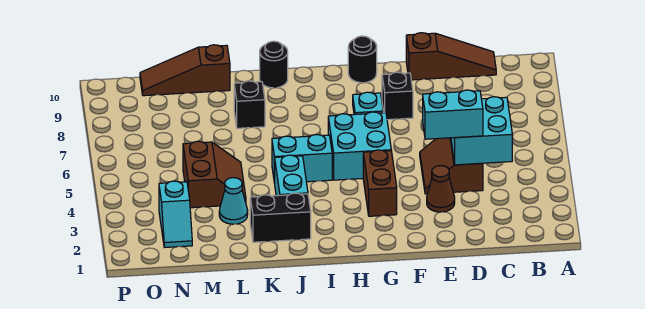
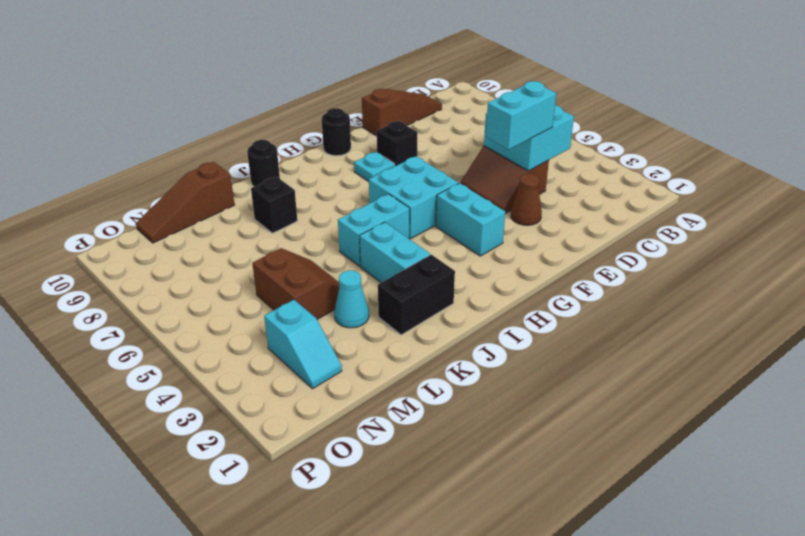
brown brick G3:G4 level 1 -> cyan brick G3:G4 level 1

